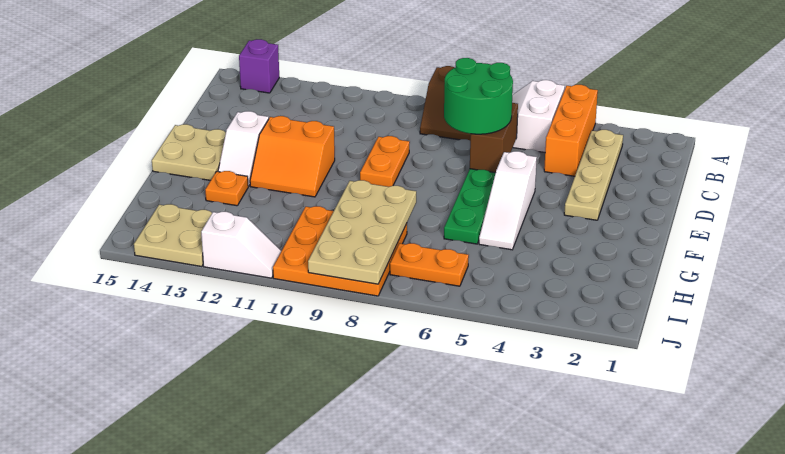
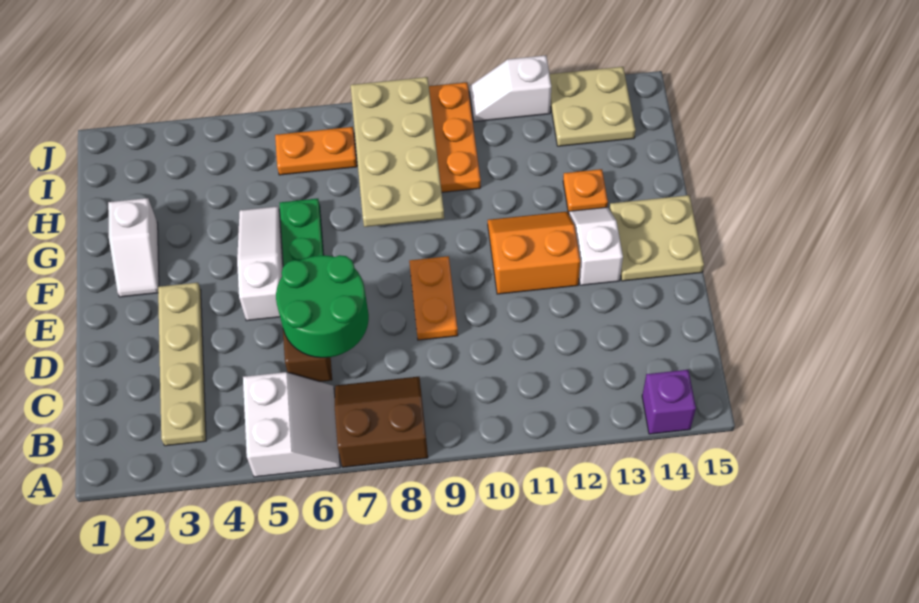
orange brick A4:C4 level 1 -> none
none -> white slope F2:G2 level 1 top G

